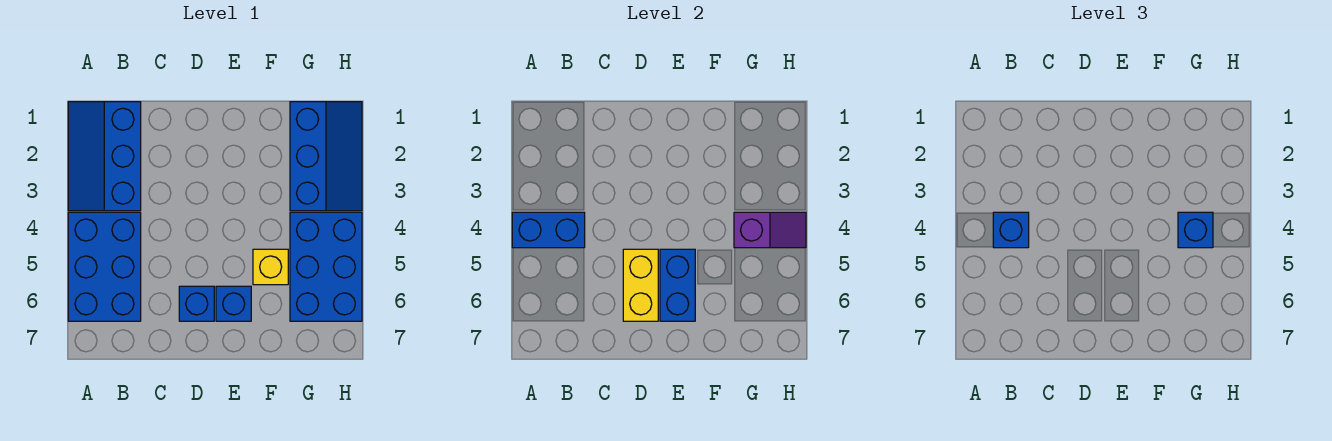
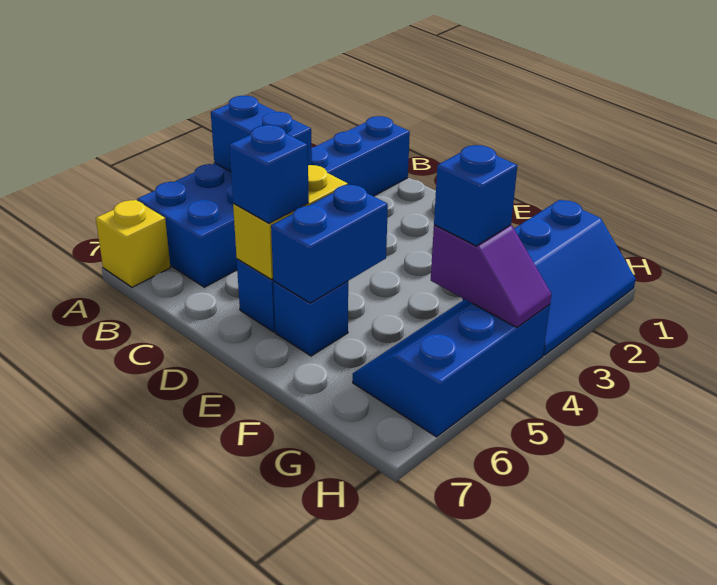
blue brick B4 level 3 -> blue brick D6 level 3
yellow brick F5 level 1 -> yellow brick A7 level 1
blue brick G4:H6 level 1 -> blue slope G4:H6 level 1 top H

